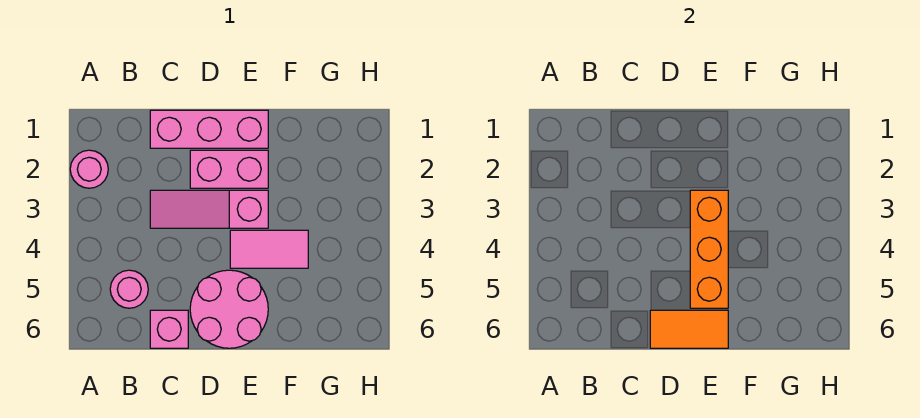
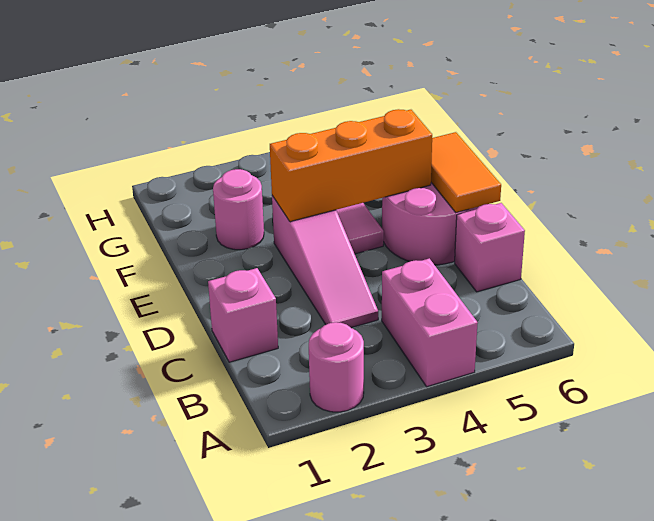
pink round brick B5 level 1 -> pink round brick F2 level 1
pink brick C1:E1 level 1 -> pink brick C1 level 1
pink brick D2:E2 level 1 -> pink brick A4:B4 level 1

